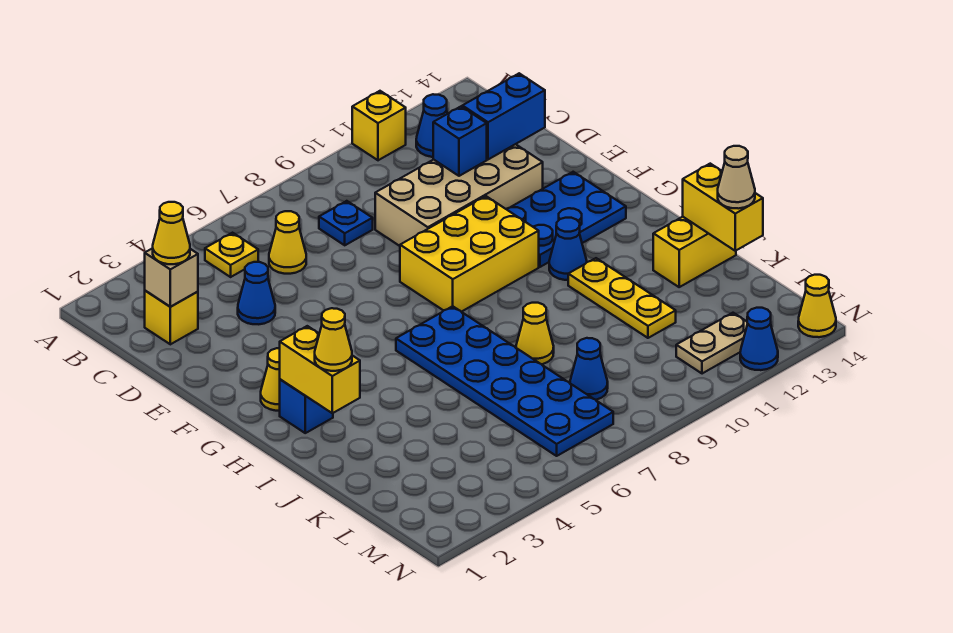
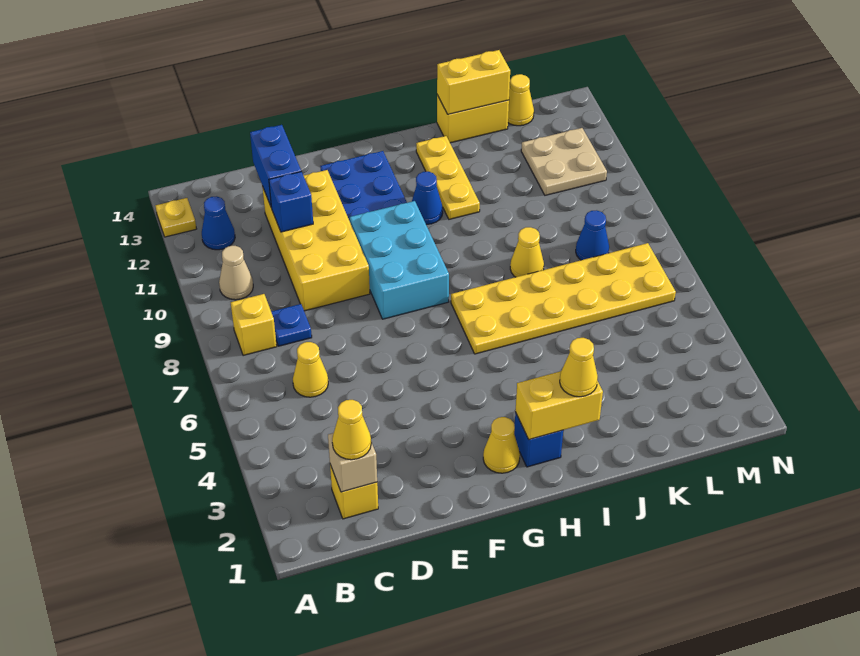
yellow brick A11 level 1 -> yellow brick B8 level 1
yellow plate B5 level 1 -> yellow plate A13 level 1
blue cone D4 level 1 -> none
tan brick D9:E12 level 1 -> yellow brick D9:E12 level 1
yellow brick F8:G10 level 1 -> cyan brick F8:G10 level 1
blue plate H6:M7 level 1 -> yellow plate H6:M7 level 1
yellow plate I11:K11 level 1 -> yellow plate I11:I13 level 1
yellow brick J13:J14 level 1 -> yellow brick J14:K14 level 1
tan cone K14 level 3 -> tan cone B10 level 1
tan plate M11:M12 level 1 -> tan plate L11:M12 level 1
blue cone N12 level 1 -> none
yellow cone N14 level 1 -> yellow cone L14 level 1

